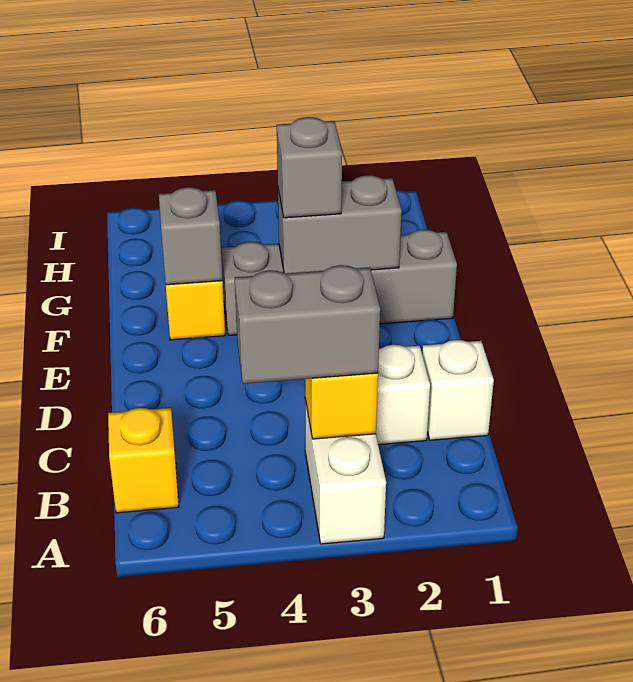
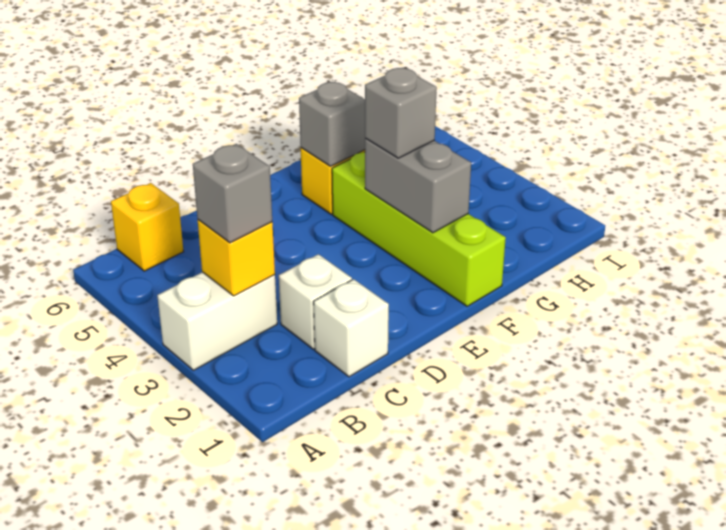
grey brick B3:B4 level 3 -> grey brick B3 level 3
grey brick F1:F4 level 1 -> lime brick F1:F4 level 1

